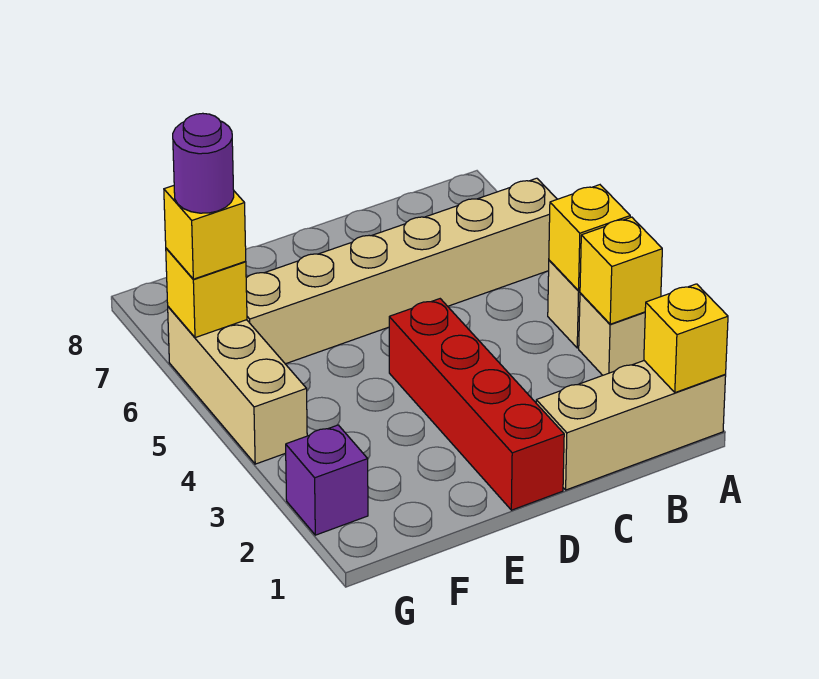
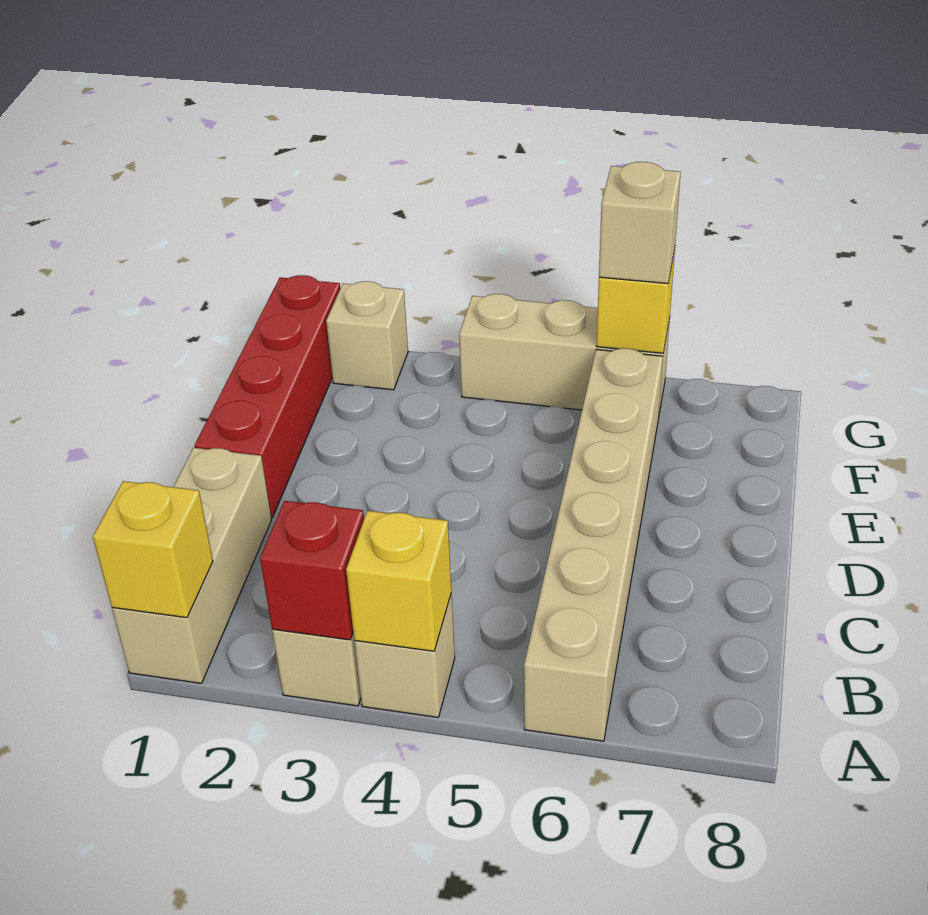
yellow brick A3 level 2 -> red brick A3 level 2
red brick D1:D4 level 1 -> red brick D1:G1 level 1
purple brick G2 level 1 -> tan brick G2 level 1
yellow brick G6 level 3 -> tan brick G6 level 3
purple round brick G6 level 4 -> none

